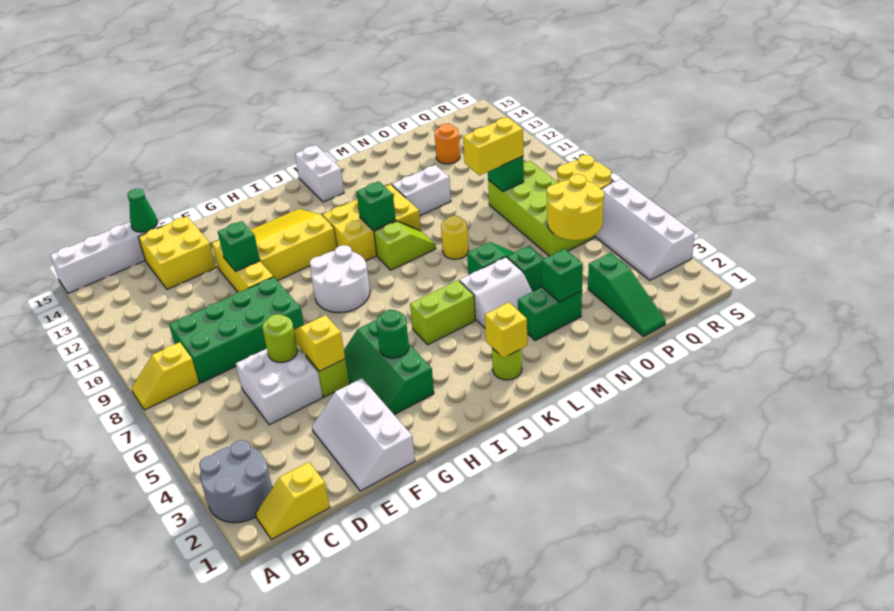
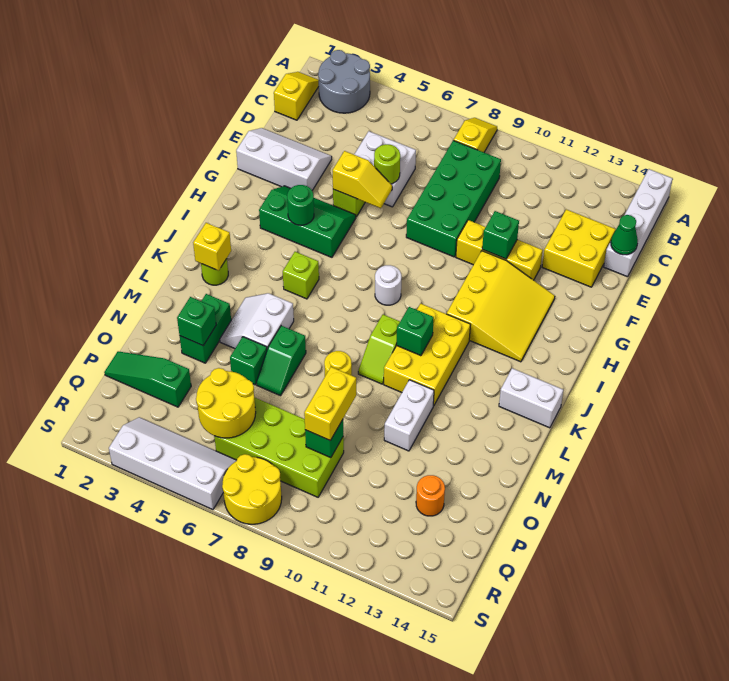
white round brick H8:I9 level 1 -> white round brick I8 level 1
lime brick J5:K5 level 1 -> lime brick J5 level 1

